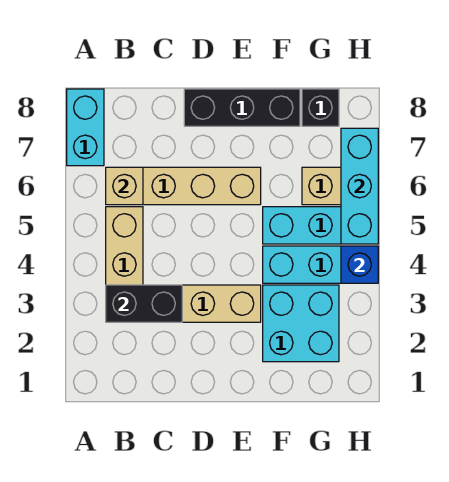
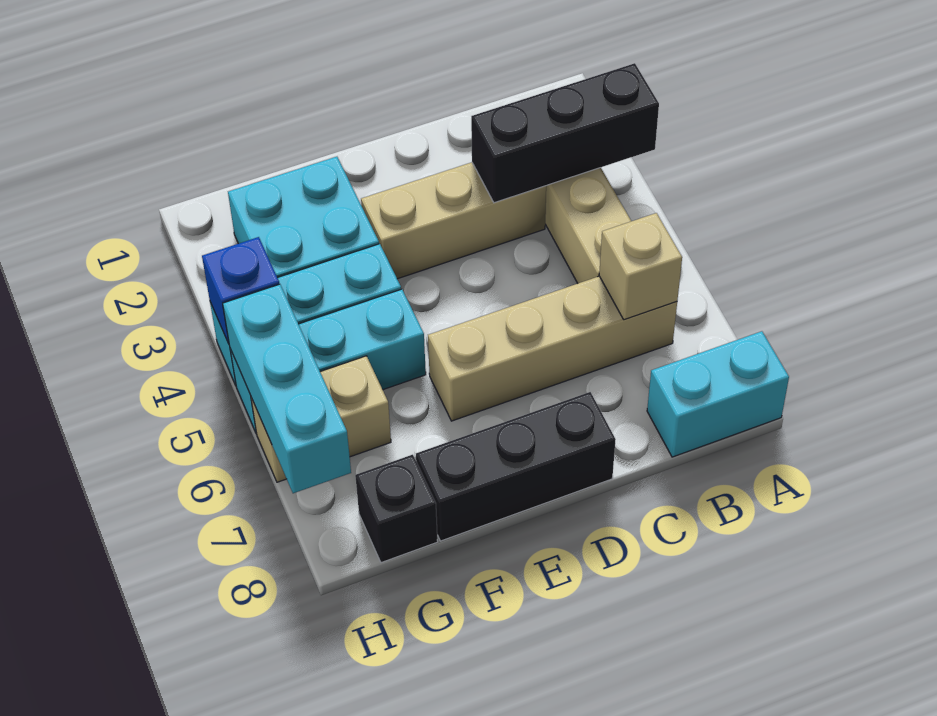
cyan brick A7:A8 level 1 -> cyan brick A8:B8 level 1
black brick B3:C3 level 2 -> black brick A3:C3 level 2

